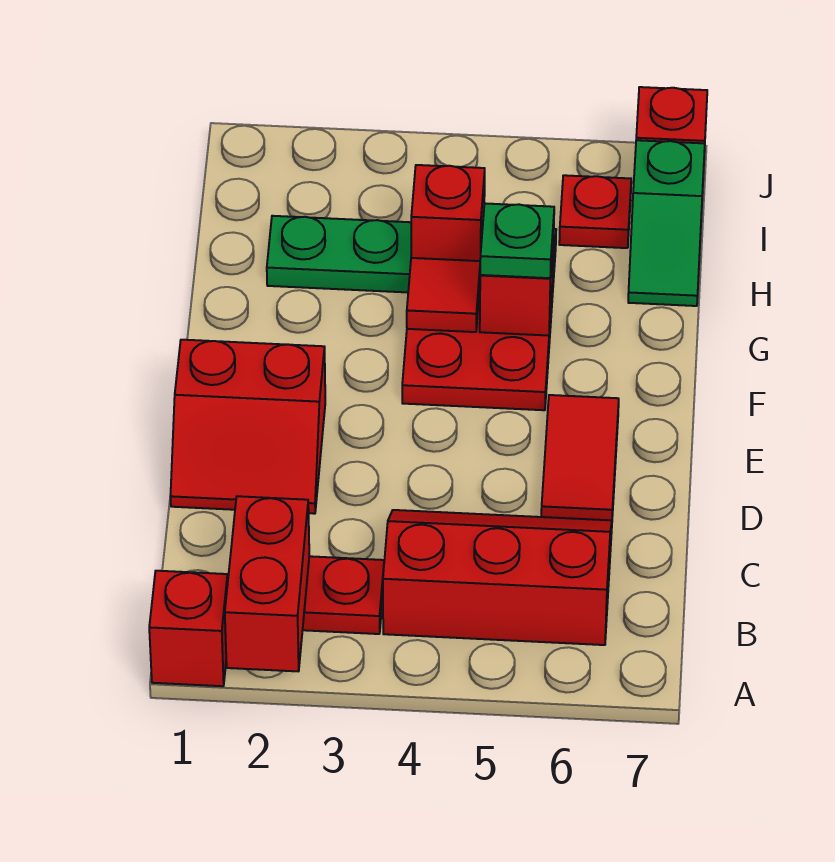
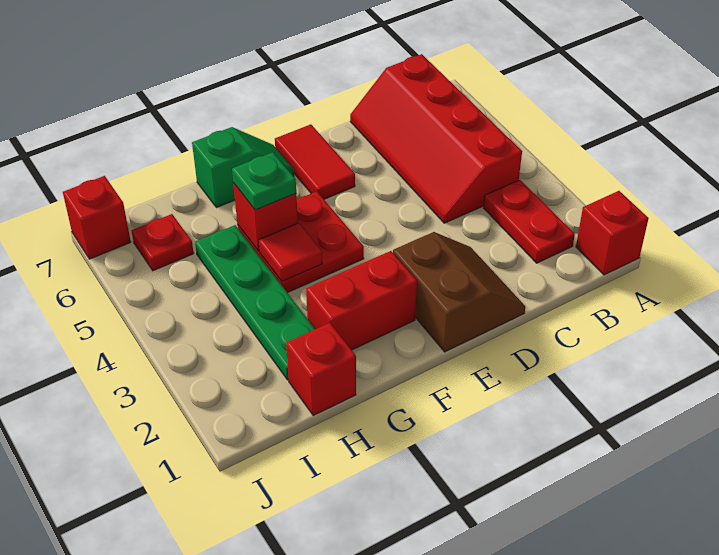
red brick A2:B2 level 2 -> red brick F2:G2 level 1
red slope B4:C6 level 1 top B -> red slope B4:C7 level 1 top B
red slope D1:E2 level 1 top E -> brown slope D1:E2 level 1 top E
red tile D6:E6 level 1 -> red tile E6:E7 level 1
red brick H4 level 2 -> red brick H1 level 1
green slope H7:I7 level 1 top I -> green slope F7:G7 level 1 top G

